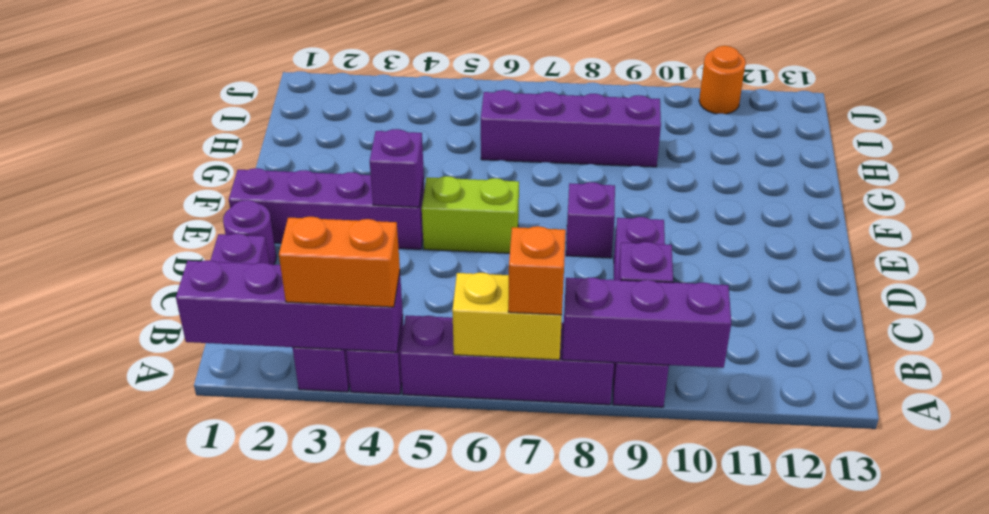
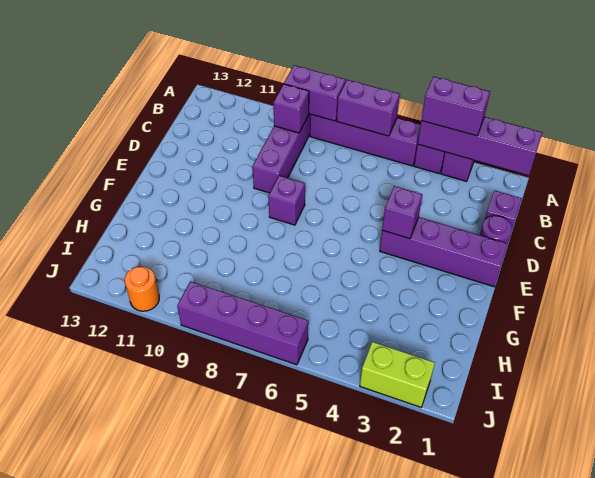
orange brick A3:A4 level 3 -> purple brick A3:A4 level 3
yellow brick A6:A7 level 2 -> purple brick A6:A7 level 2
orange brick A7 level 3 -> none
purple brick A8:A10 level 2 -> purple brick A8:A9 level 2
lime brick E5:E6 level 1 -> lime brick J2:J3 level 1
purple brick H6:H9 level 1 -> purple brick J6:J9 level 1

